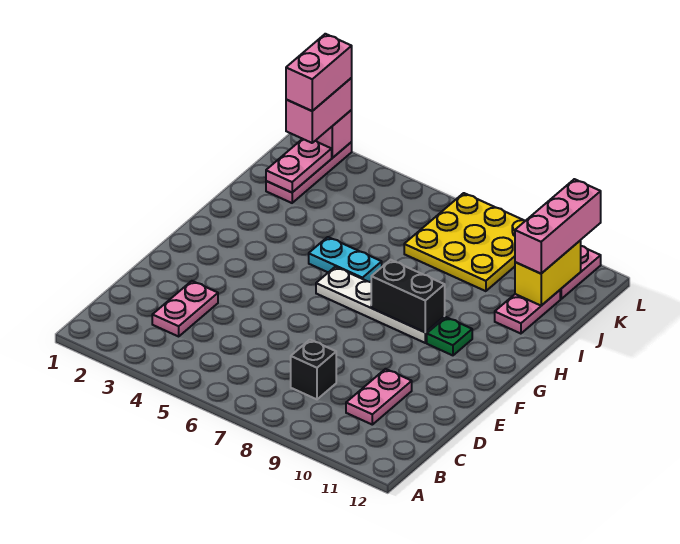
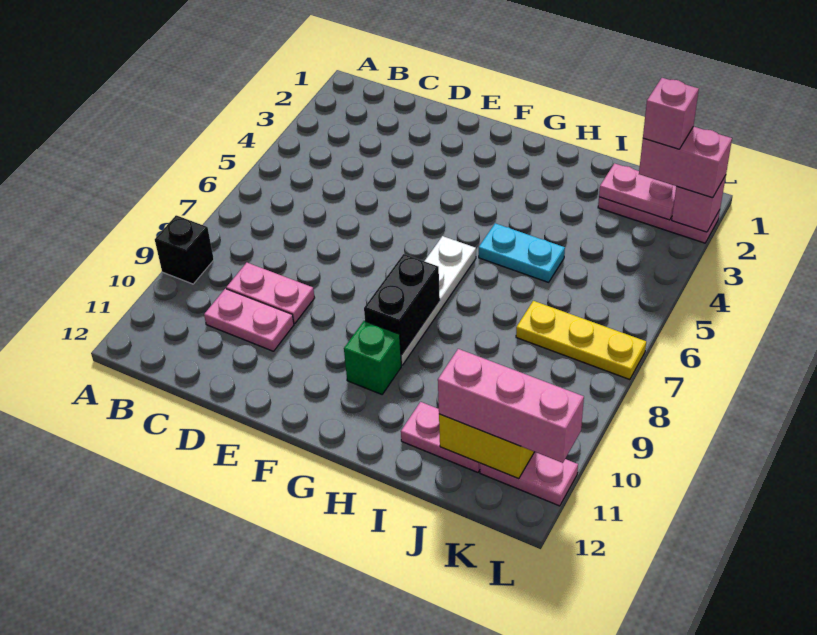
pink plate C3:D3 level 1 -> pink plate C9:D9 level 1
black brick C8 level 1 -> black brick A9 level 1
green plate G10 level 1 -> green brick G10 level 1
cyan plate H5:H6 level 1 -> cyan plate H5:I5 level 1
yellow plate J7:L9 level 1 -> yellow plate J7:L7 level 1
pink brick K2:L2 level 4 -> pink brick K2 level 4

